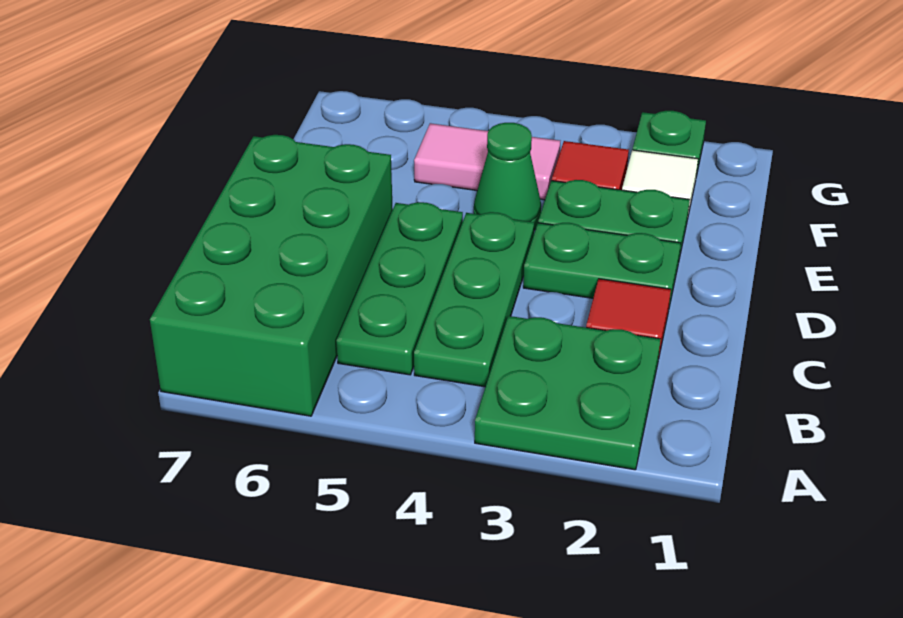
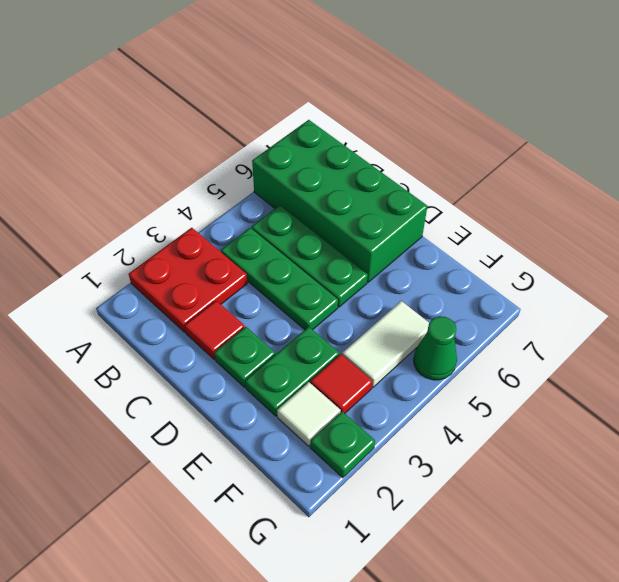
green plate A2:B3 level 1 -> red plate A2:B3 level 1
green plate D2:D3 level 1 -> green plate D2 level 1
green cone E4 level 1 -> green cone G5 level 1
pink tile F4:F5 level 1 -> white tile F4:F5 level 1

